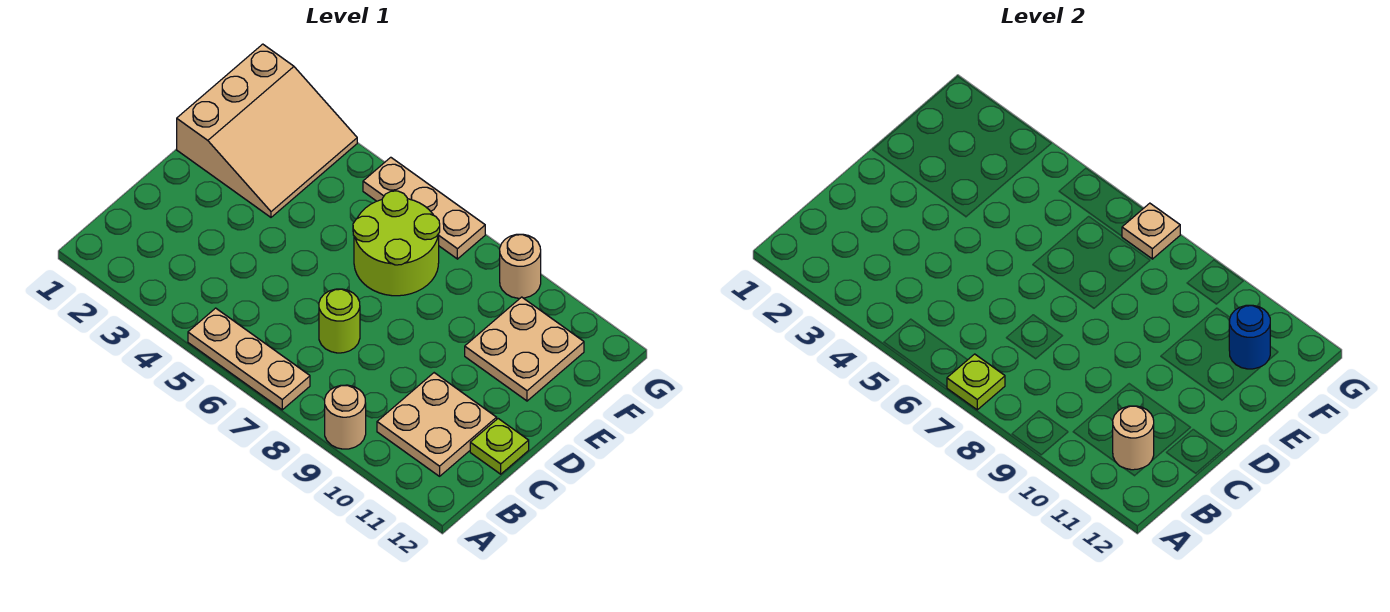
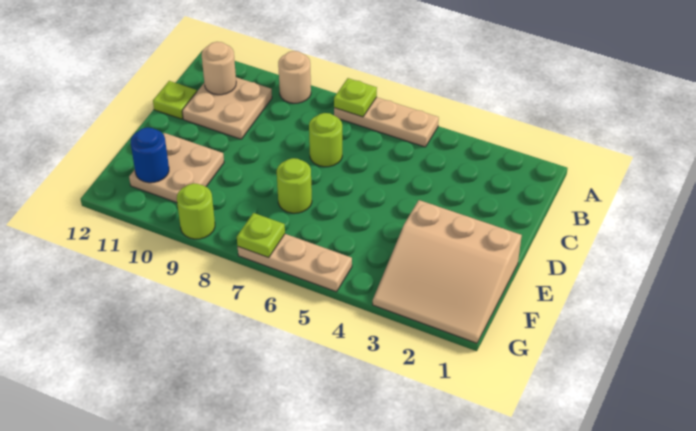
tan slope E1:G3 level 1 top 1 -> tan slope E1:G3 level 1 top E
lime round brick E6:F7 level 1 -> lime round brick E7 level 1
tan plate G7 level 2 -> lime plate G7 level 2
tan round brick G9 level 1 -> lime round brick G9 level 1

